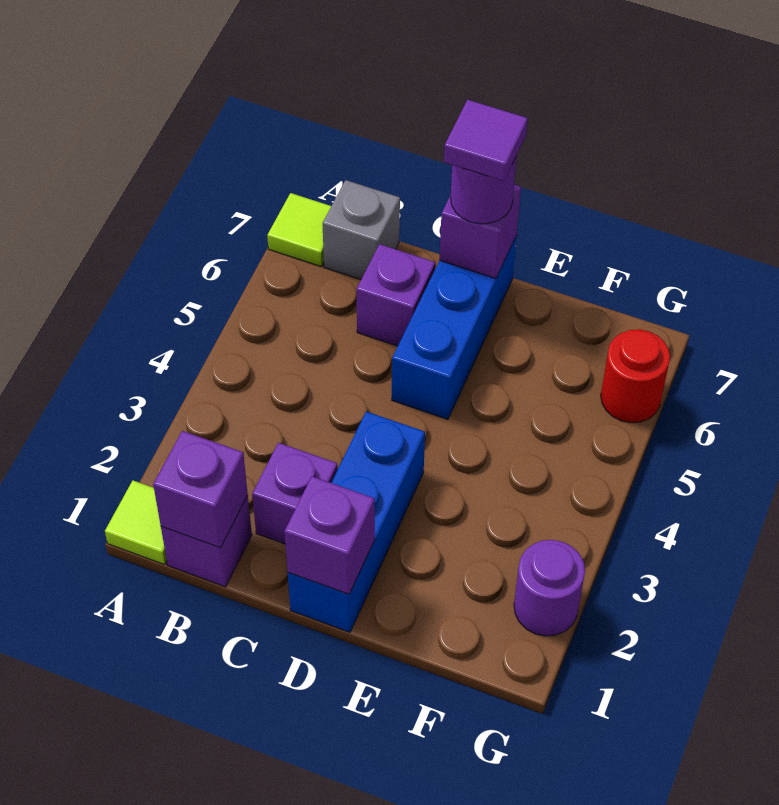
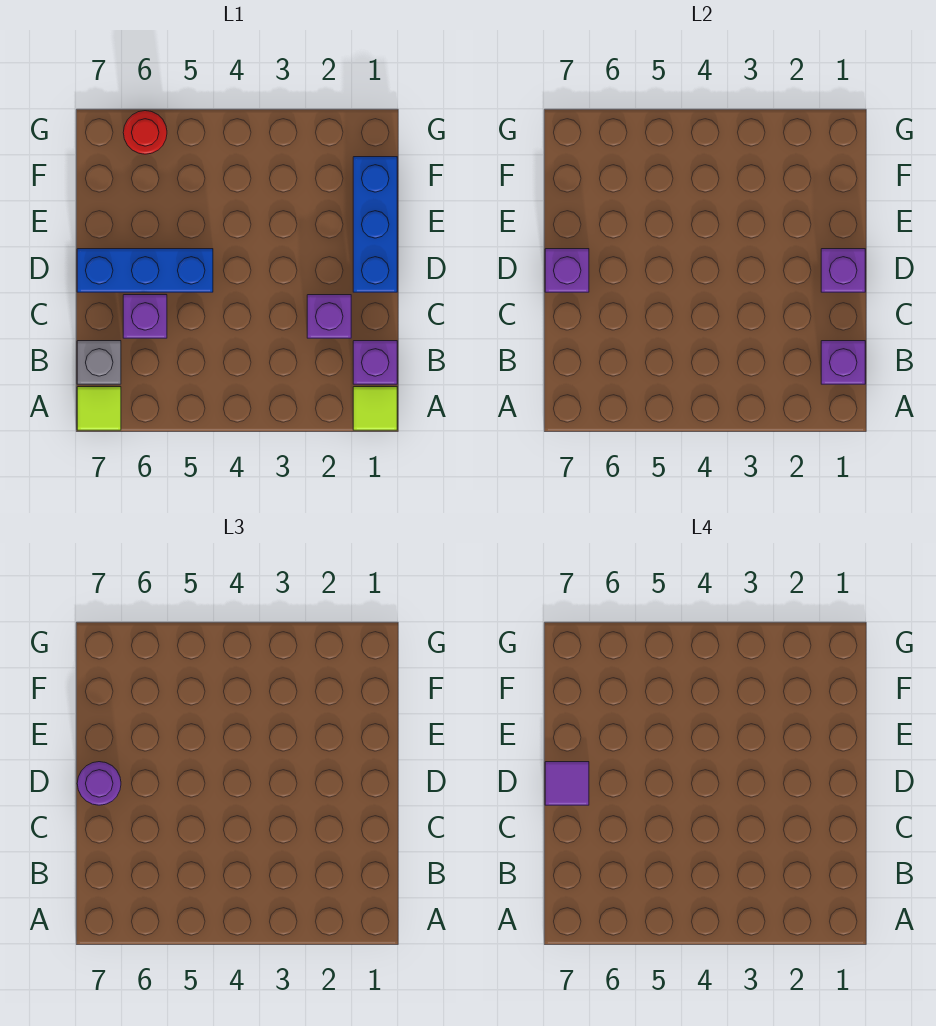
blue brick D1:D3 level 1 -> blue brick D1:F1 level 1
purple round brick G2 level 1 -> none

